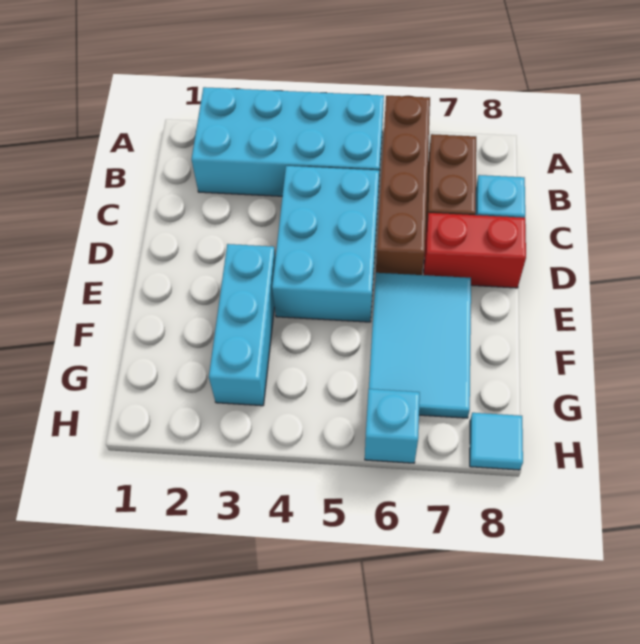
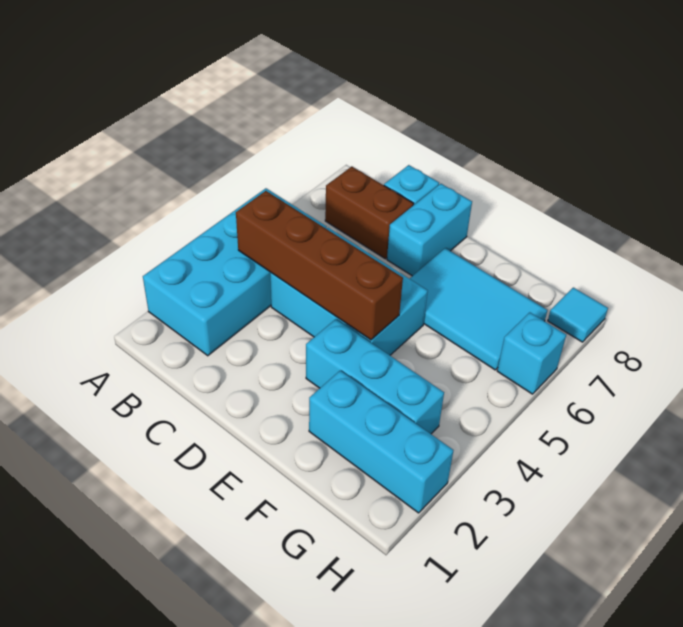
brown brick A6:D6 level 1 -> brown brick B4:E4 level 2
red brick D7:D8 level 1 -> cyan brick D7:D8 level 1
none -> cyan brick F2:H2 level 1

